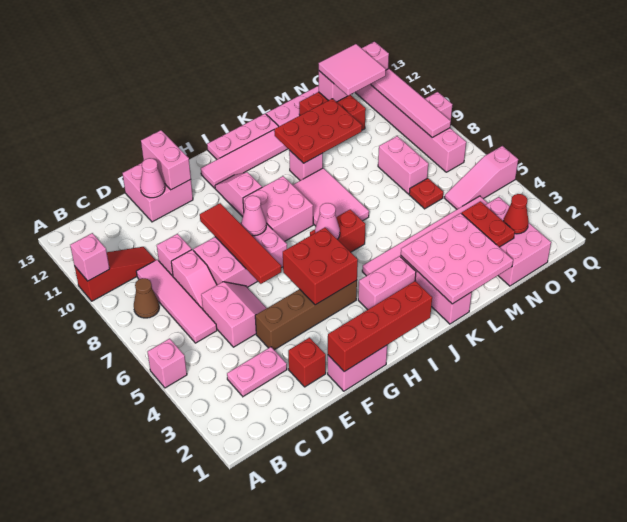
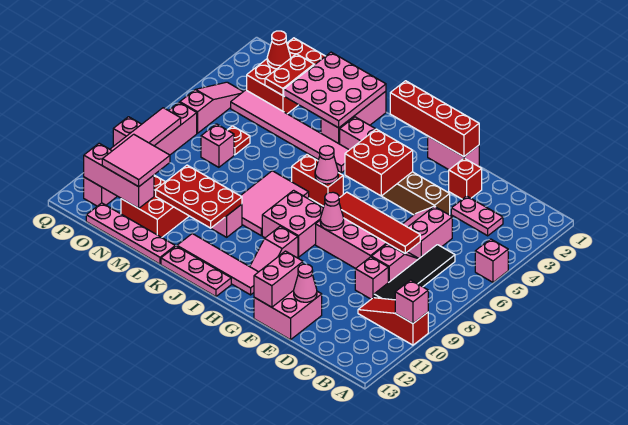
brown cone B8 level 1 -> none
pink tile C6:C9 level 1 -> black tile C6:C9 level 1
red tile F6:F9 level 2 -> red tile D7:G7 level 2
pink brick N1:O3 level 1 -> red brick N1:O3 level 1
pink brick N7:N8 level 1 -> pink brick N7 level 1
pink slope O5:Q5 level 1 top Q -> pink slope P4:P6 level 1 top 6

